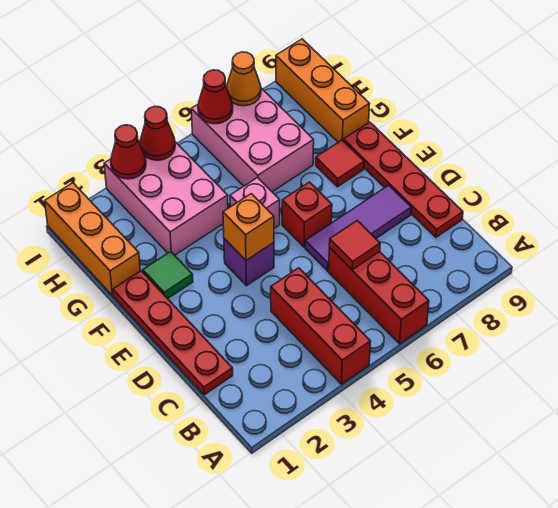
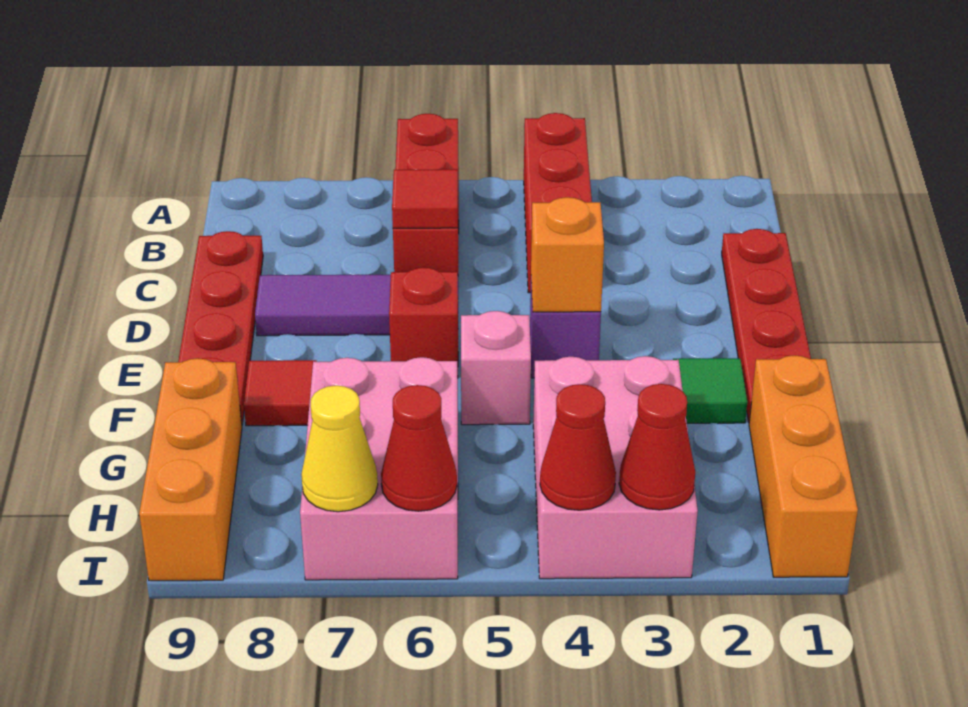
orange cone I7 level 2 -> yellow cone I7 level 2

